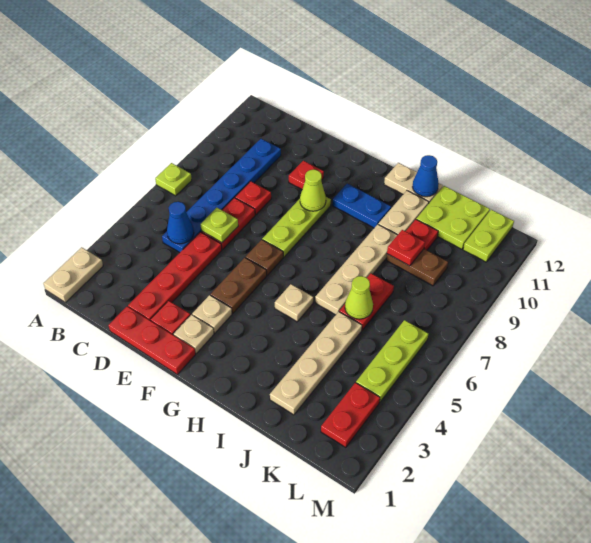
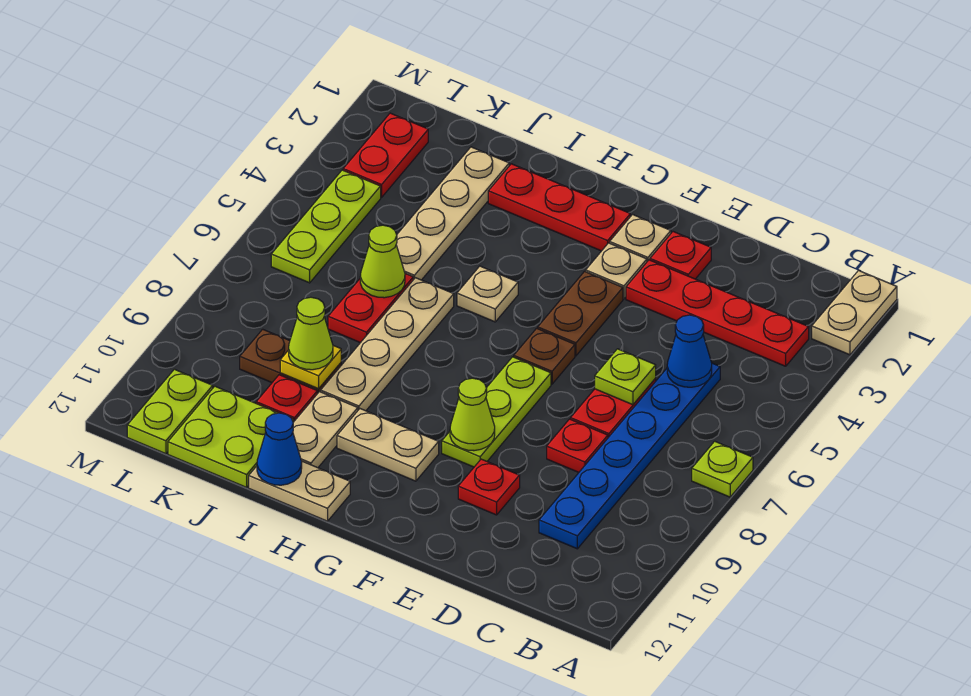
red plate D1:F1 level 1 -> red plate G2:I2 level 1
red plate D2:D5 level 1 -> red plate B3:E3 level 1
blue plate G10:H10 level 1 -> tan plate G10:H10 level 1
red plate J9 level 2 -> yellow plate J9 level 2
none -> lime cone J9 level 3

